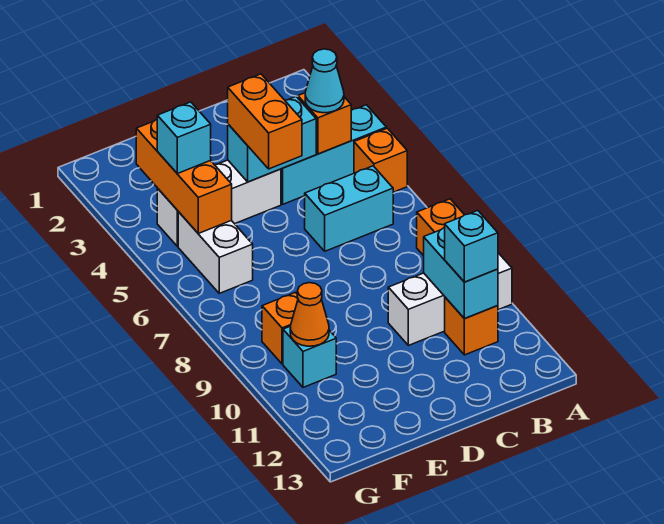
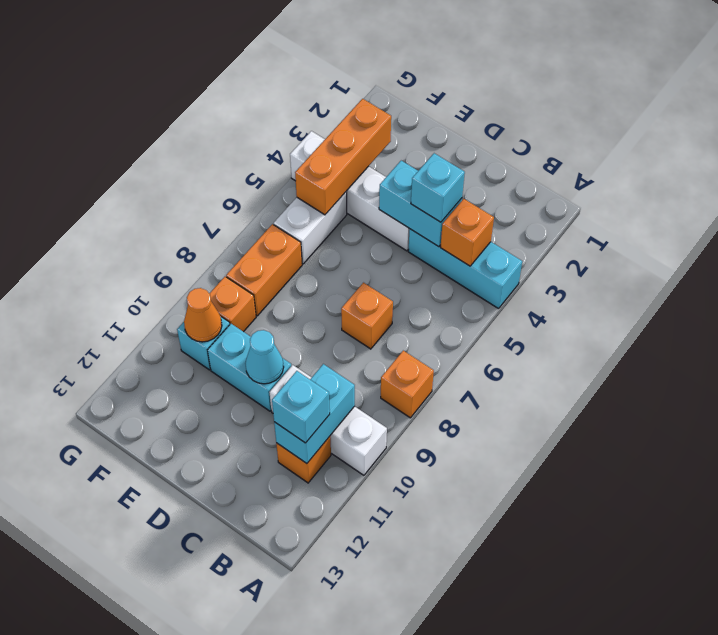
orange brick A5 level 1 -> orange brick C7 level 1
cyan cone B4 level 3 -> cyan cone D10 level 2
cyan brick B6:C6 level 1 -> cyan brick D10:E10 level 1
white brick D4:F4 level 1 -> white brick D4:G4 level 1
orange brick D4:D5 level 3 -> orange brick F7:F8 level 1
cyan brick F4 level 3 -> cyan brick C4 level 3

